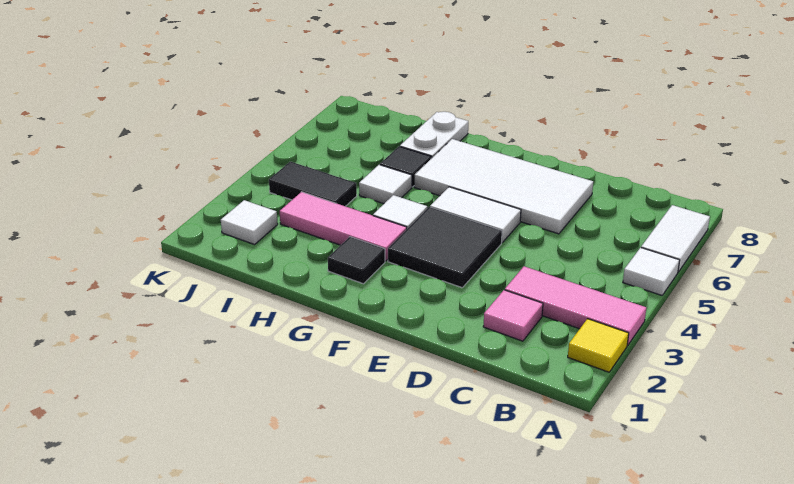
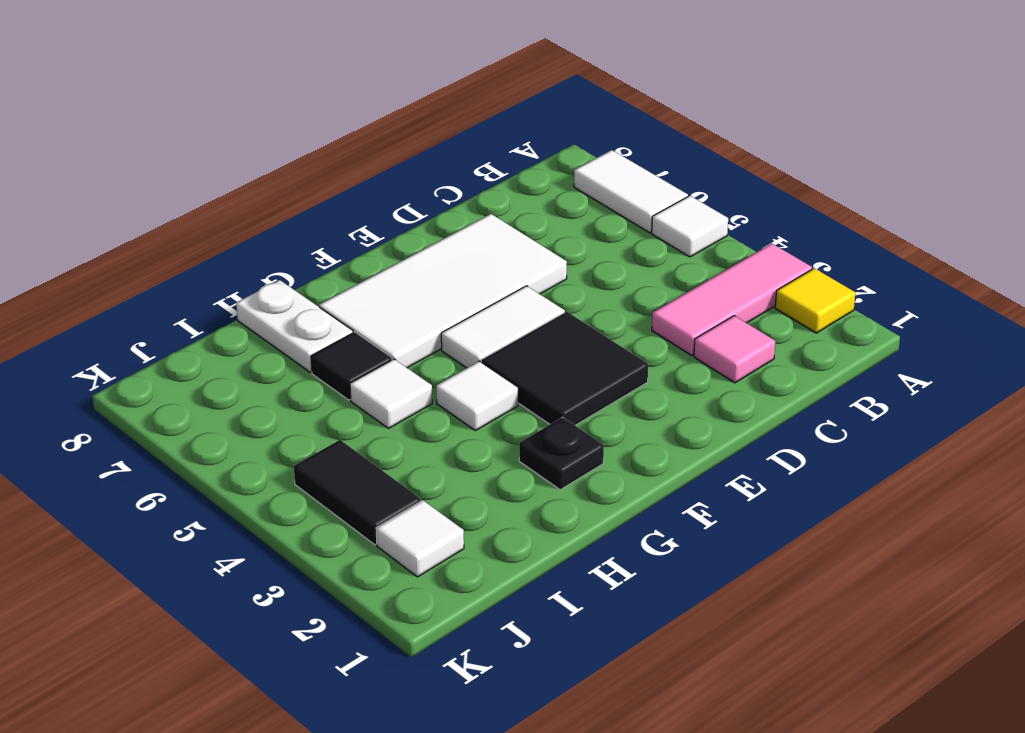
black tile G2 level 1 -> black plate G2 level 1
pink tile G3:I3 level 1 -> none
black tile I4:J4 level 1 -> black tile J3:J4 level 1

